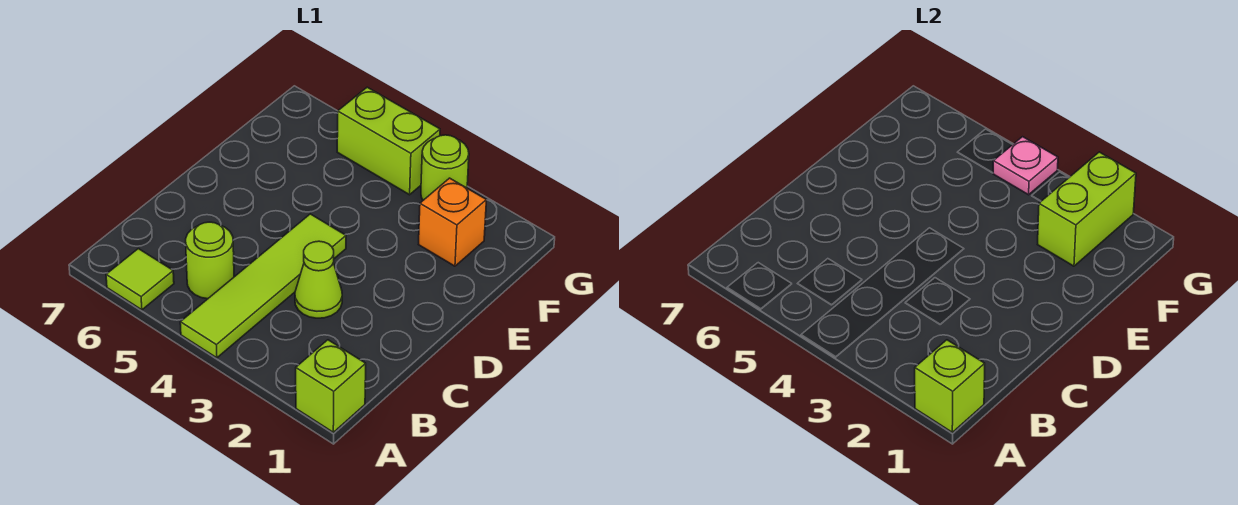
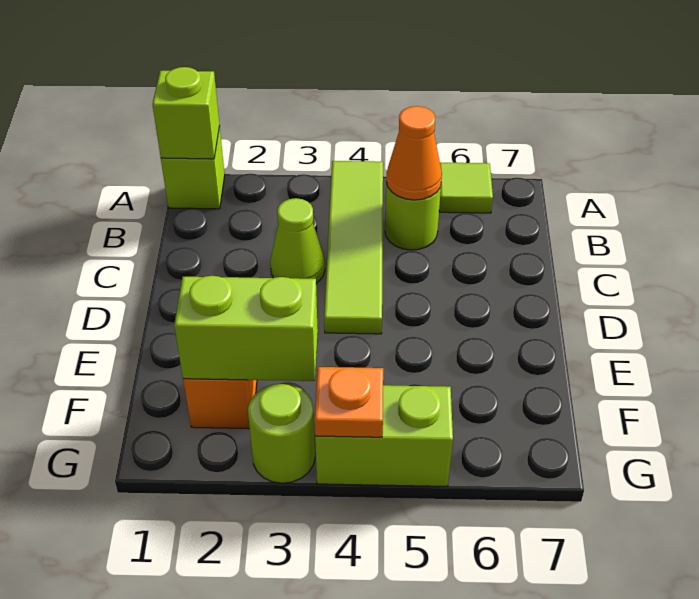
none -> orange cone B5 level 2
lime brick F2:G2 level 2 -> lime brick F2:F3 level 2
pink plate G4 level 2 -> orange plate G4 level 2

